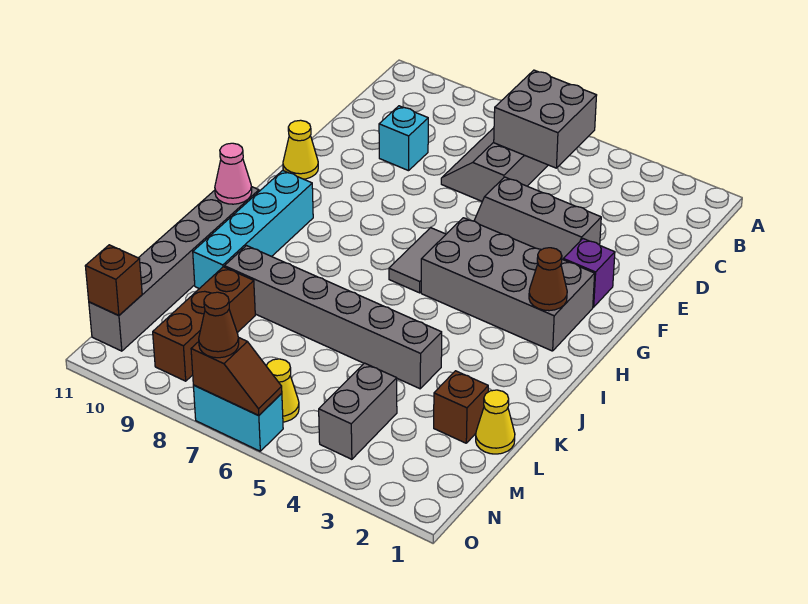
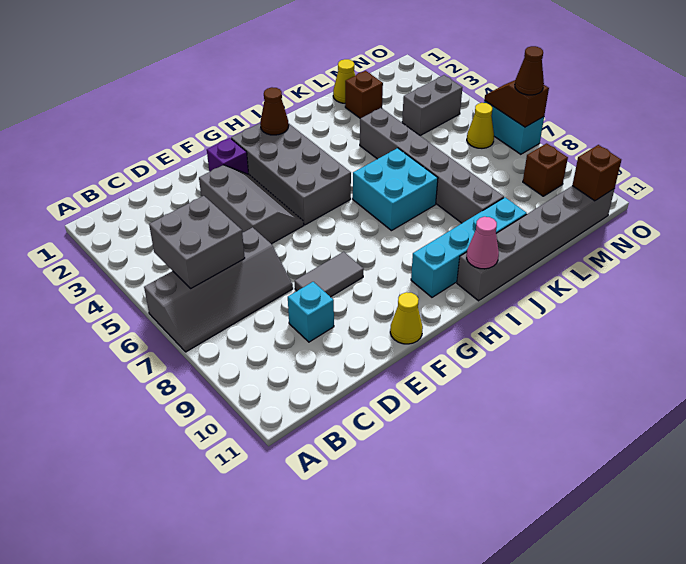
grey tile G6:H6 level 1 -> grey tile E8:F8 level 1
none -> cyan brick I6:J7 level 1
brown brick L9:N9 level 1 -> brown brick N9 level 1

